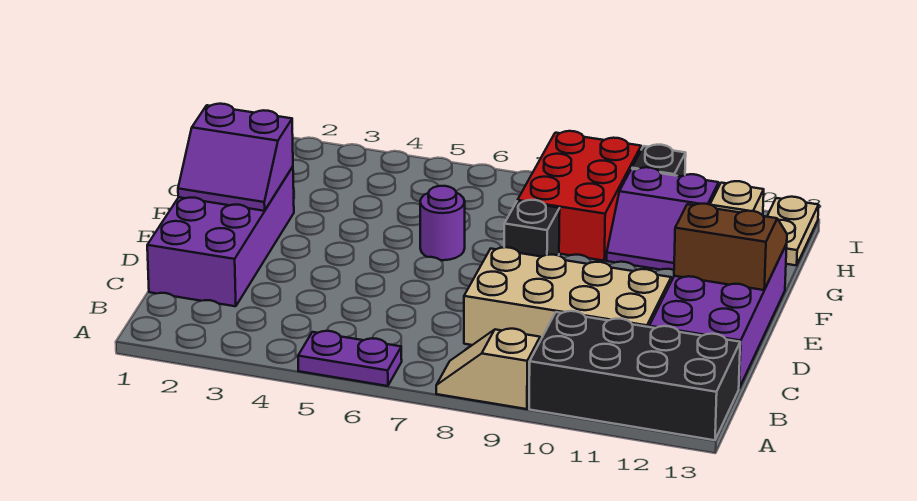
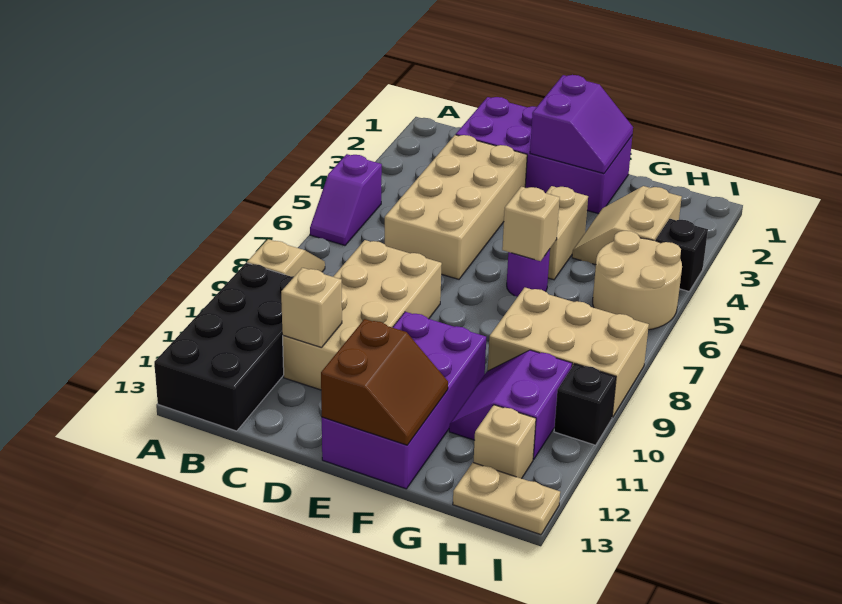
purple plate A5:A6 level 1 -> purple slope A5:A6 level 1 top 5
none -> tan brick C3:D6 level 1
none -> tan brick C11 level 2
purple brick C12:F13 level 1 -> purple brick E10:F13 level 1
purple slope E1:F2 level 2 top F -> purple slope E1:F2 level 2 top E
none -> tan brick F4:F5 level 1
none -> tan brick F6 level 2
black brick F8 level 1 -> black brick I4 level 1
none -> tan slope G3:H4 level 1 top H
red brick G8:I9 level 1 -> tan brick G8:I9 level 1
none -> tan round brick H5:I6 level 1

